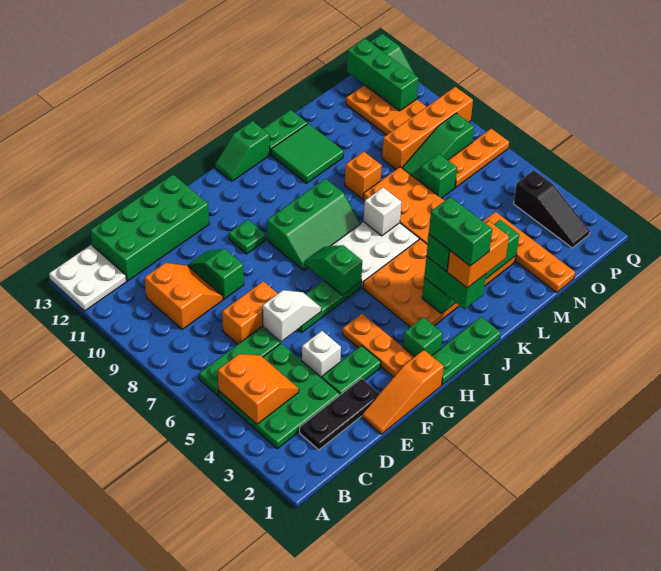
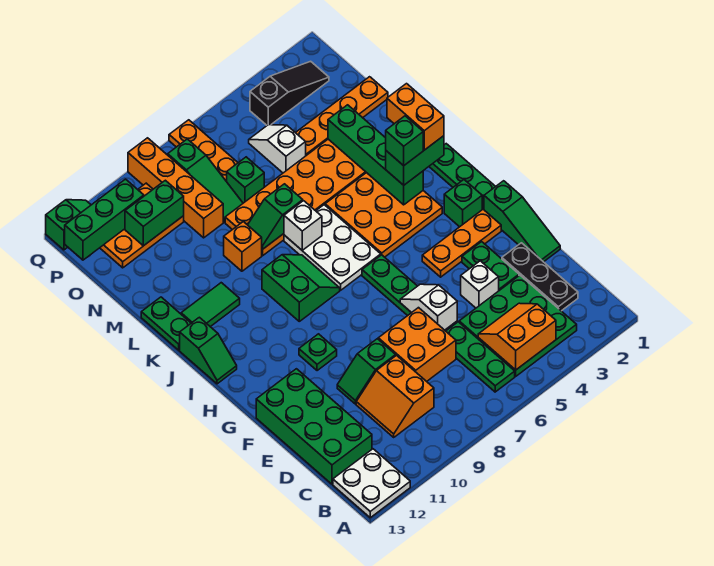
orange slope C9:D10 level 1 top C -> orange slope C9:D10 level 1 top 9
orange brick D7:E7 level 1 -> orange brick D7:E8 level 1
orange slope E1:G1 level 1 top G -> green slope E1:G1 level 1 top G
green slope H6:H7 level 2 top 6 -> green slope L7:L8 level 2 top 7
green slope H8:J9 level 1 top 9 -> green slope I8:J9 level 1 top 9
green brick J2:J3 level 5 -> green brick O10:O11 level 2
green tile K11:L12 level 1 -> green tile K11:K12 level 1
none -> white slope N5:O5 level 1 top N

